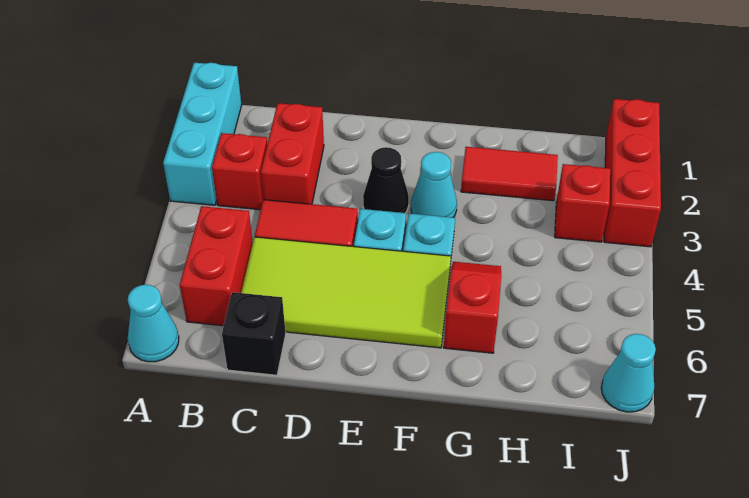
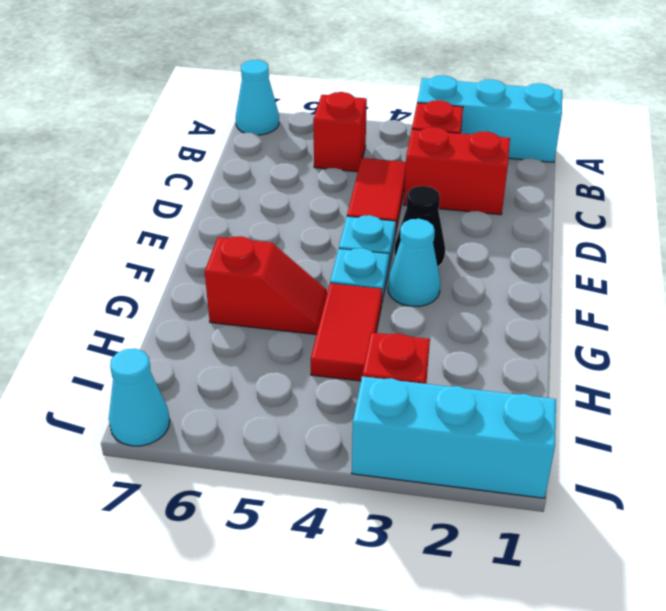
red brick B5:B6 level 1 -> red brick B5 level 1
lime tile C5:F6 level 1 -> none
black brick C7 level 1 -> none
red tile G2:H2 level 1 -> red tile G4:H4 level 1
red brick J1:J3 level 1 -> cyan brick J1:J3 level 1

